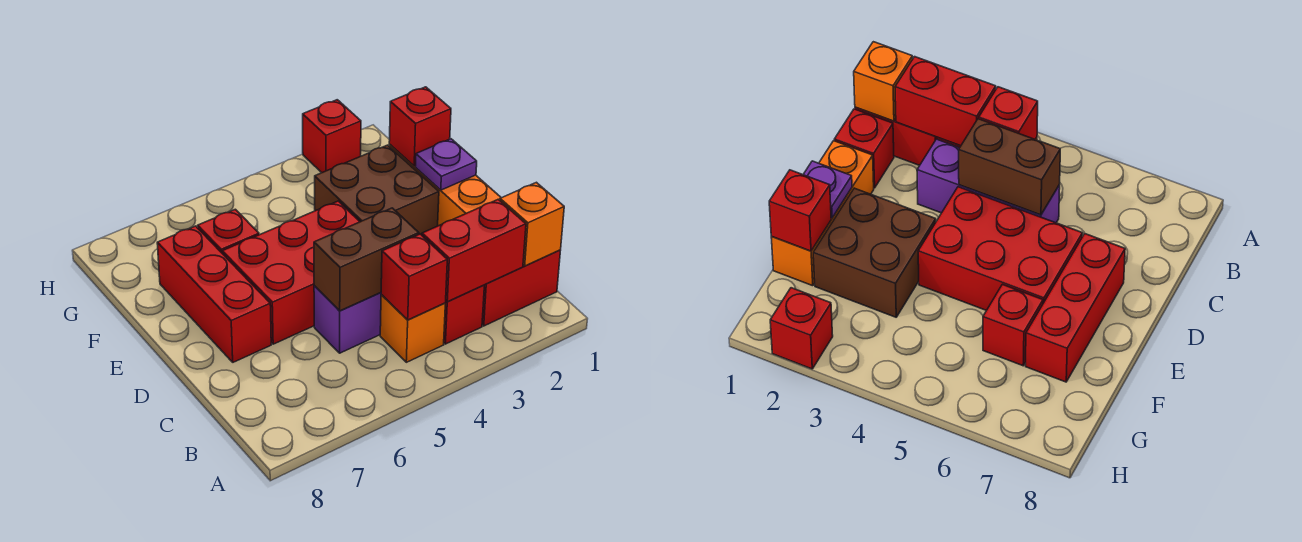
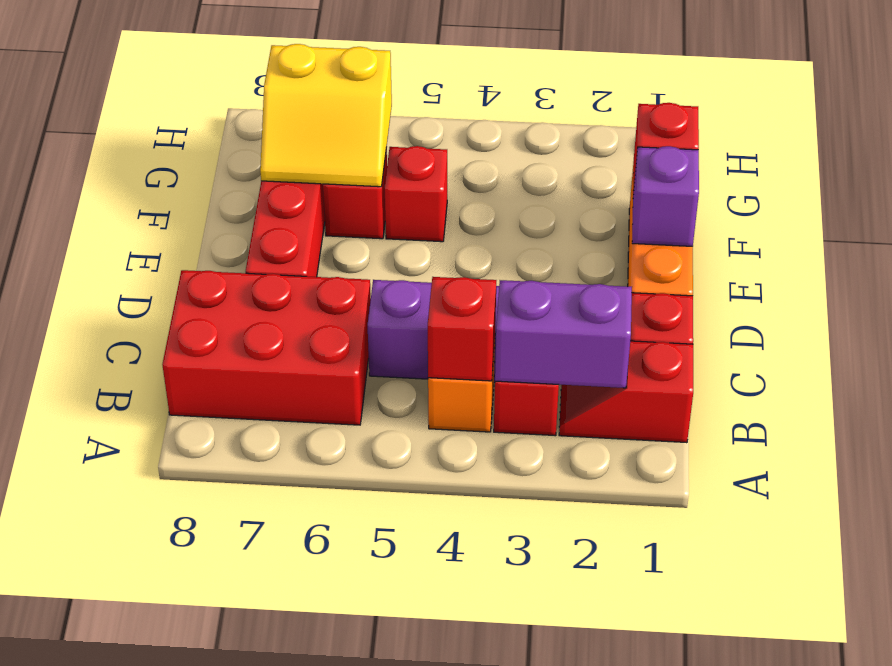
red brick B1:B2 level 1 -> red slope B1:B2 level 1 top 1
orange brick B1 level 2 -> none
red brick B2:B3 level 2 -> purple brick B2:B3 level 2
brown brick C4:C5 level 2 -> none
red brick D4:E6 level 1 -> red brick B6:C8 level 1
purple plate E1 level 2 -> purple brick E1 level 2
brown brick E2:F3 level 1 -> none
none -> yellow slope F6:G7 level 2 top G
red brick H2 level 1 -> red brick F5 level 1

